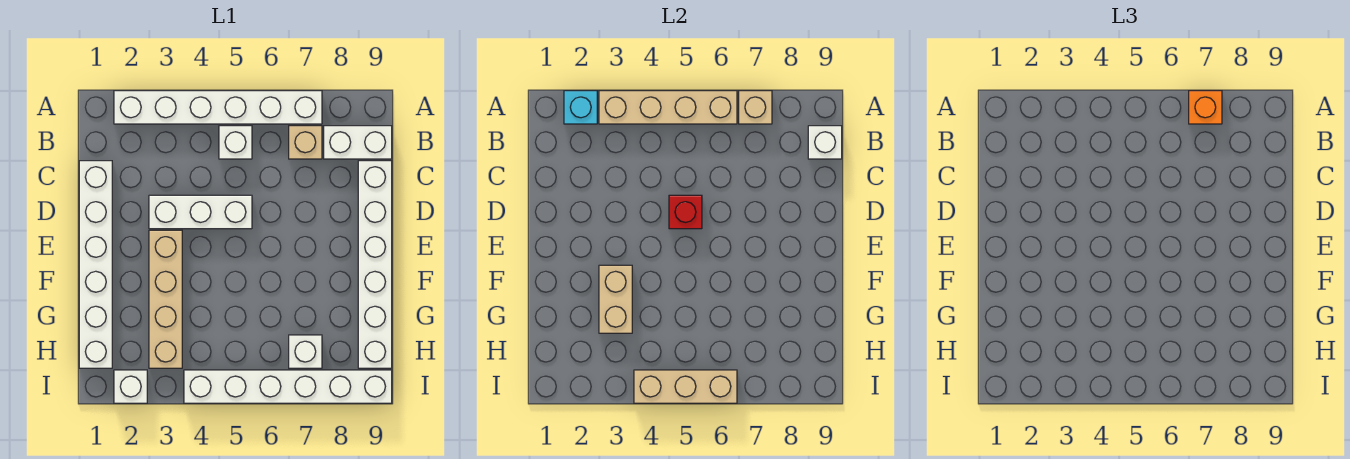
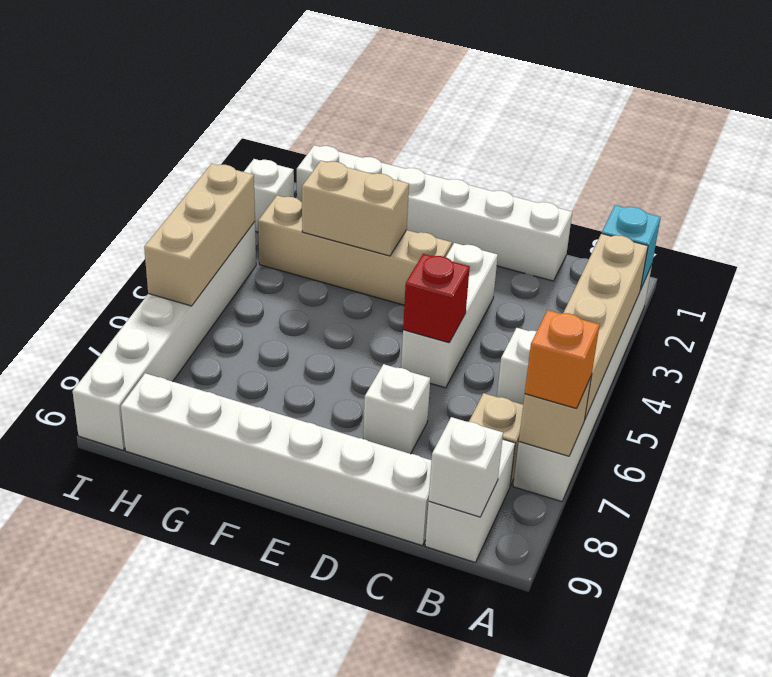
white brick H7 level 1 -> white brick D7 level 1

